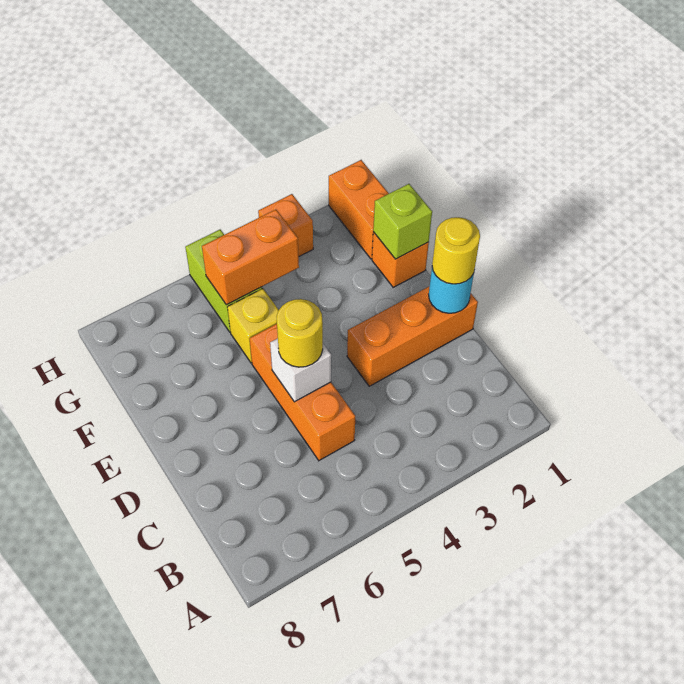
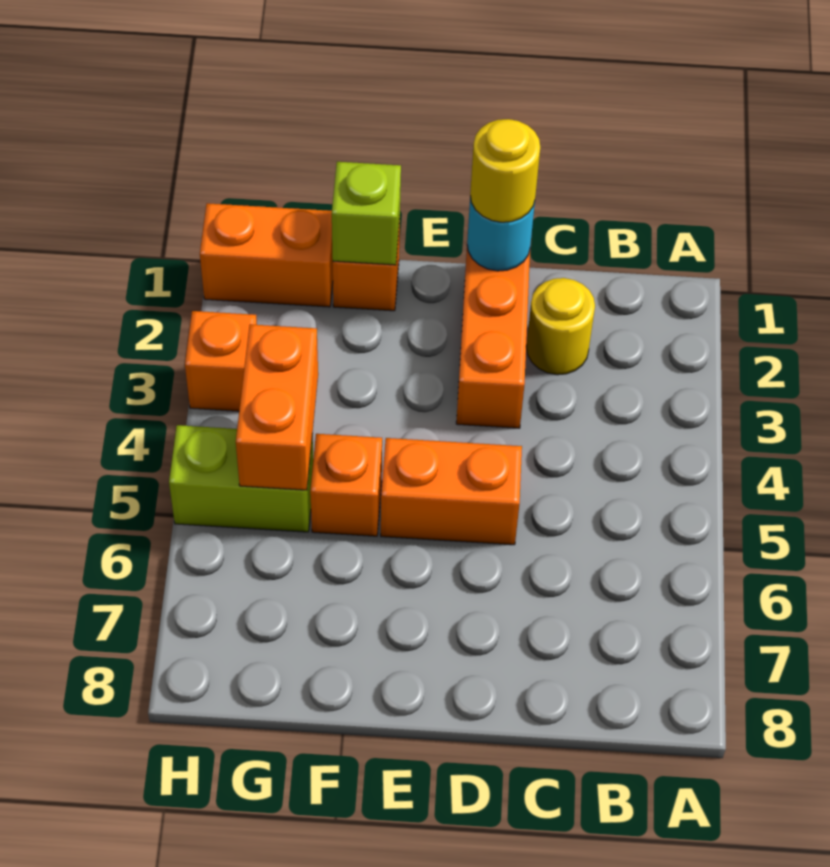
orange brick C5:E5 level 1 -> orange brick D5:E5 level 1
white brick D5 level 2 -> none
yellow round brick D5 level 3 -> yellow round brick C2 level 1
yellow brick F5 level 1 -> orange brick F5 level 1

